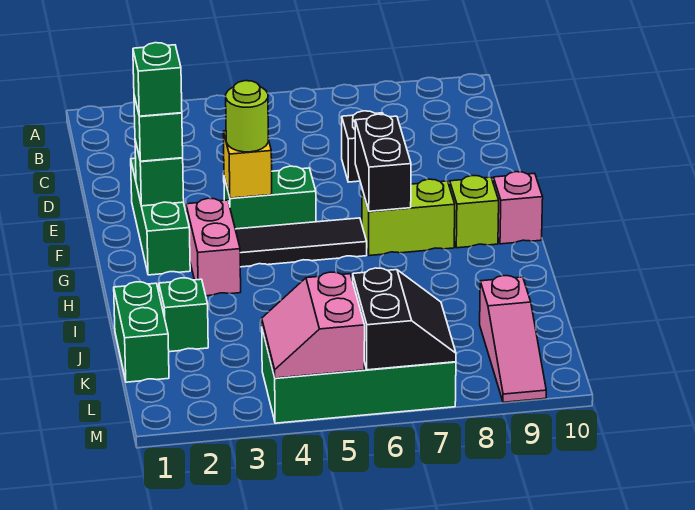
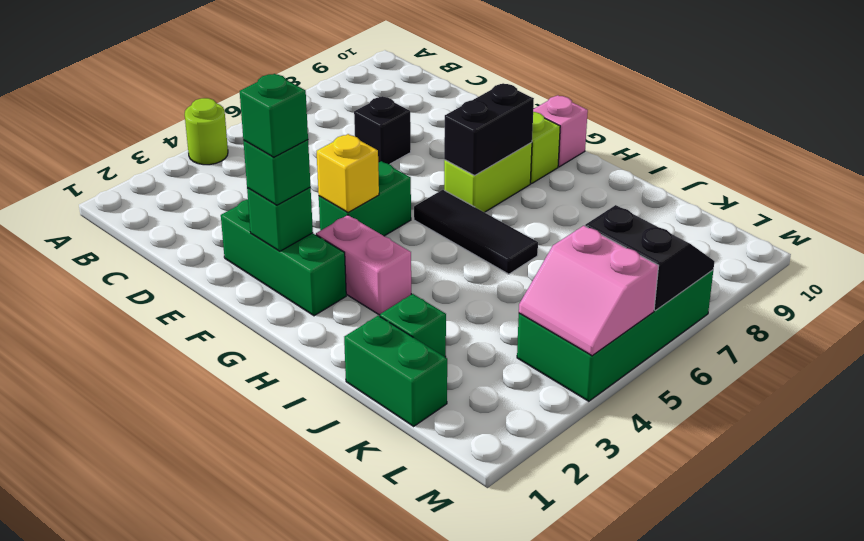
lime round brick F4 level 3 -> lime round brick A4 level 1
black brick F7:G7 level 2 -> black brick G7:G8 level 2
black tile G4:G6 level 1 -> black tile G6:I6 level 1
pink slope K9:M9 level 1 top K -> none

